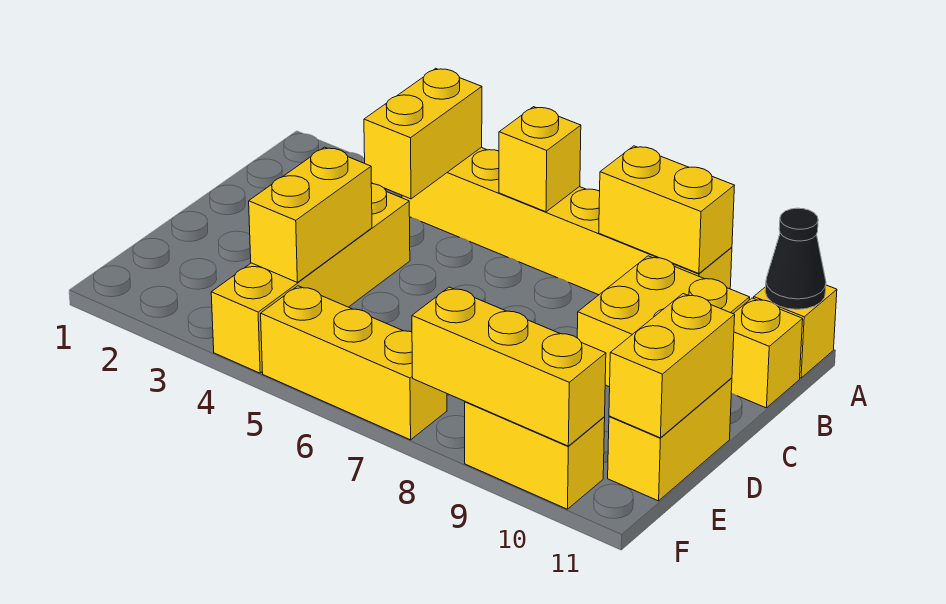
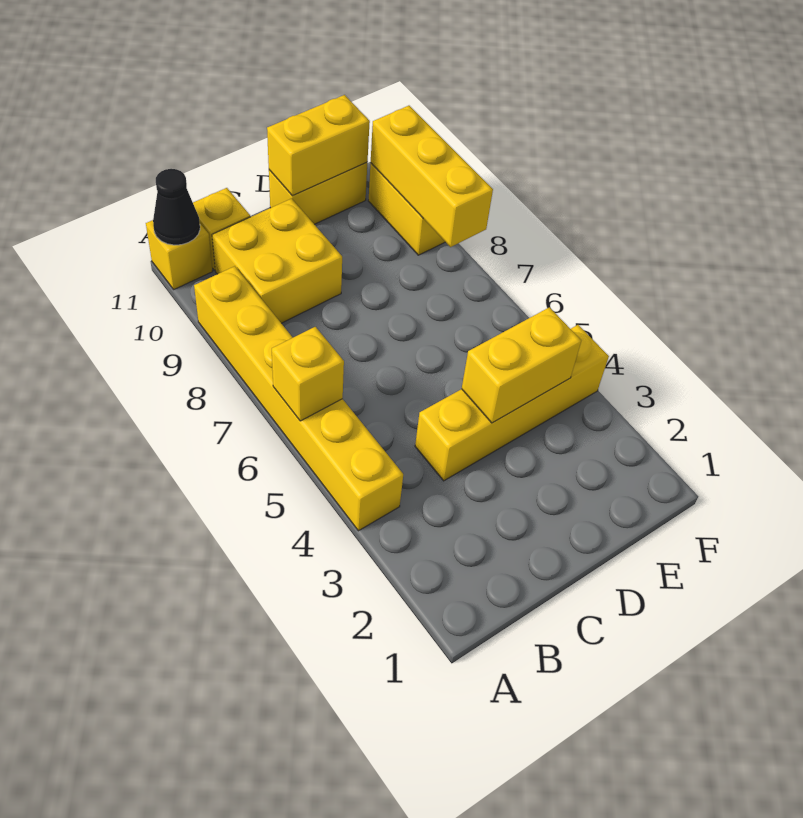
yellow brick A4:B4 level 2 -> none
yellow brick A8:A9 level 2 -> none
yellow brick F5:F7 level 1 -> none

